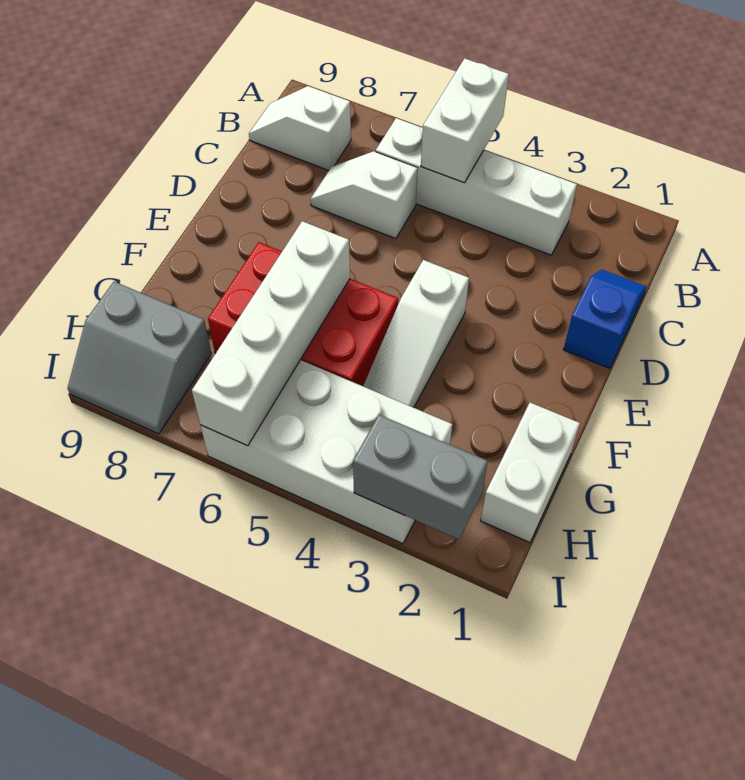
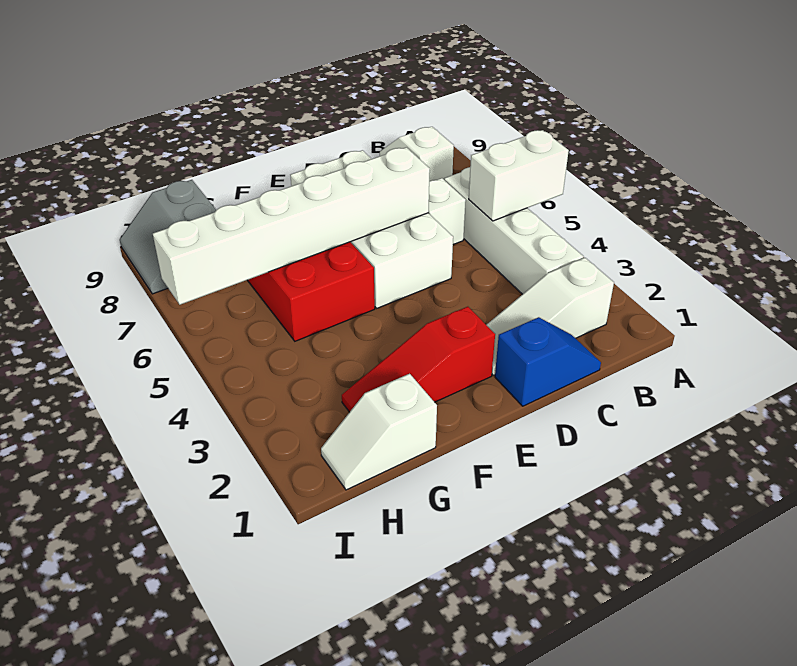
none -> red slope E2:G2 level 1 top E
white slope E4:G4 level 1 top E -> white slope B2:D2 level 1 top B
white brick F6:I6 level 2 -> white brick D6:I6 level 2
white brick G1:H1 level 1 -> white slope G1:H1 level 1 top G
white brick H3:I6 level 1 -> white brick D5:E8 level 1
grey brick I2:I3 level 2 -> none

